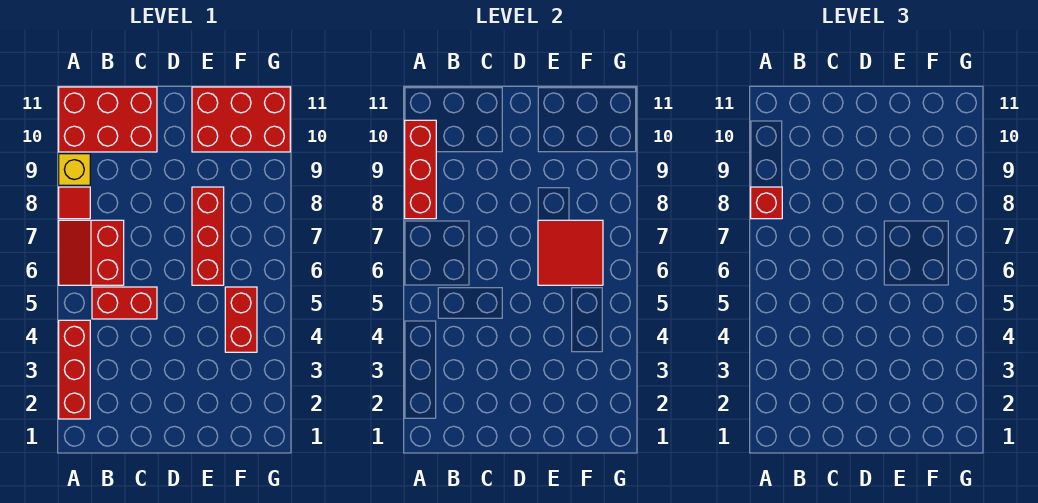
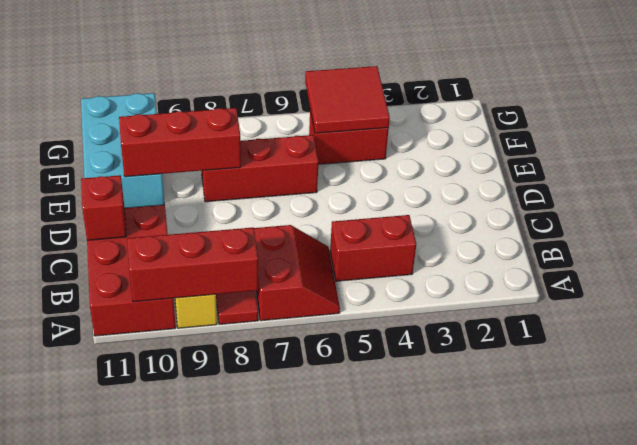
red brick A2:A4 level 1 -> red brick E8:E10 level 2
red slope A6:B7 level 1 top B -> red slope A6:B7 level 1 top 7
red brick A8 level 3 -> red brick C11 level 2
red brick B5:C5 level 1 -> red brick B4:B5 level 1
red tile E6:F7 level 2 -> red tile F4:G5 level 2
red brick E10:G11 level 1 -> cyan brick E10:G11 level 1

